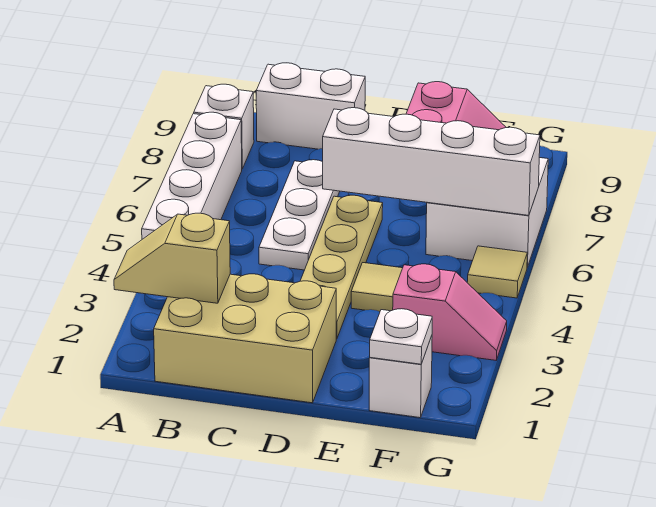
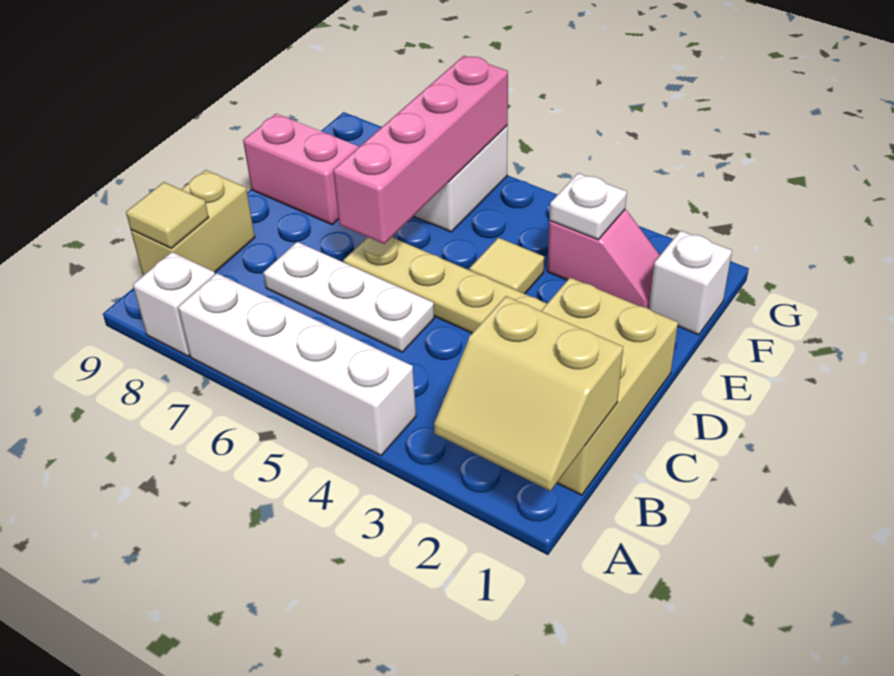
tan slope A2:B2 level 2 top B -> tan slope A1:B2 level 2 top B
white brick B9:C9 level 1 -> tan brick B9:C9 level 1
white brick D6:G6 level 2 -> pink brick D6:G6 level 2
white plate F1 level 2 -> white plate F3 level 2
pink slope F3:G3 level 1 top F -> pink slope F2:F3 level 1 top 3
tan tile G5 level 1 -> tan tile B9 level 2

